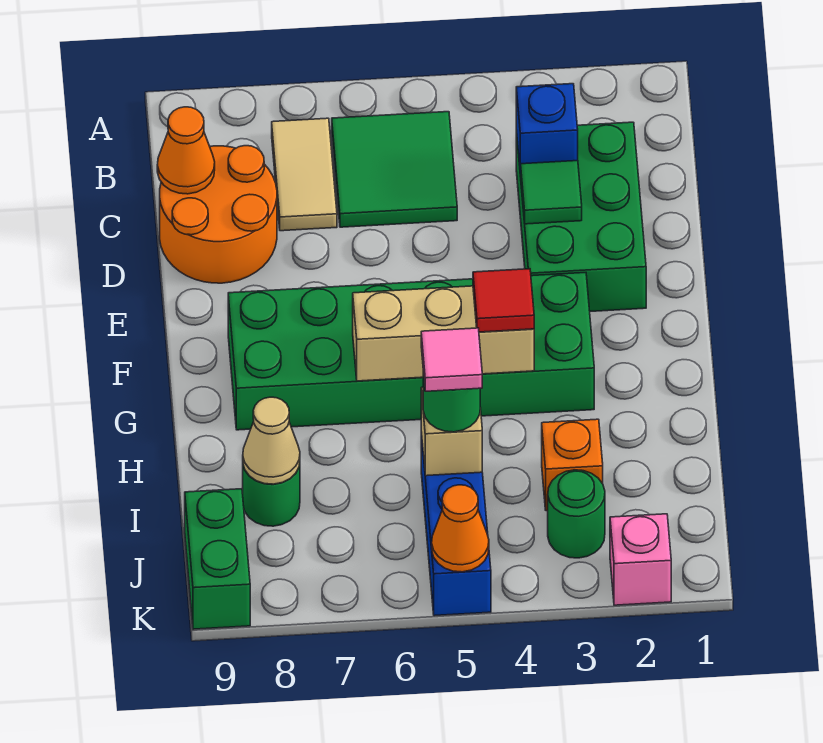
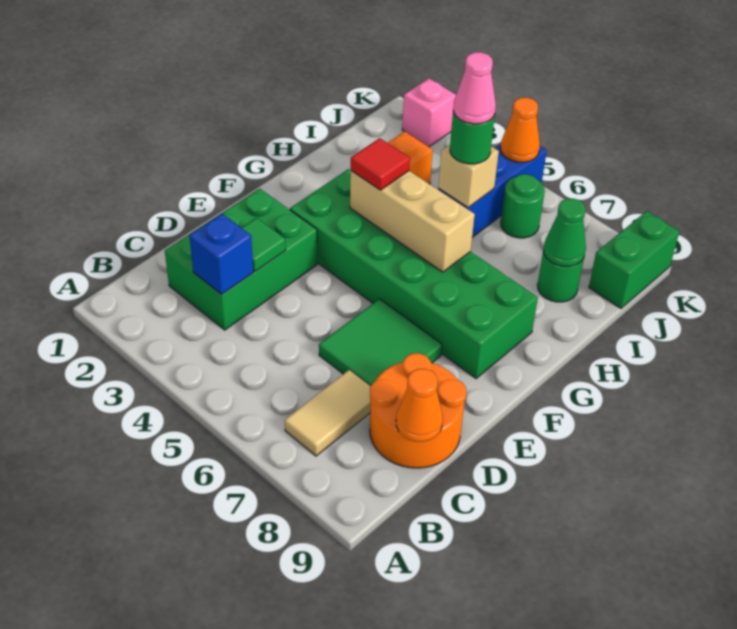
green tile B5:C6 level 1 -> green tile D6:E7 level 1
pink tile I5 level 4 -> pink cone I5 level 4
tan cone I8 level 2 -> green cone I8 level 2
green round brick J3 level 1 -> green round brick J6 level 1

